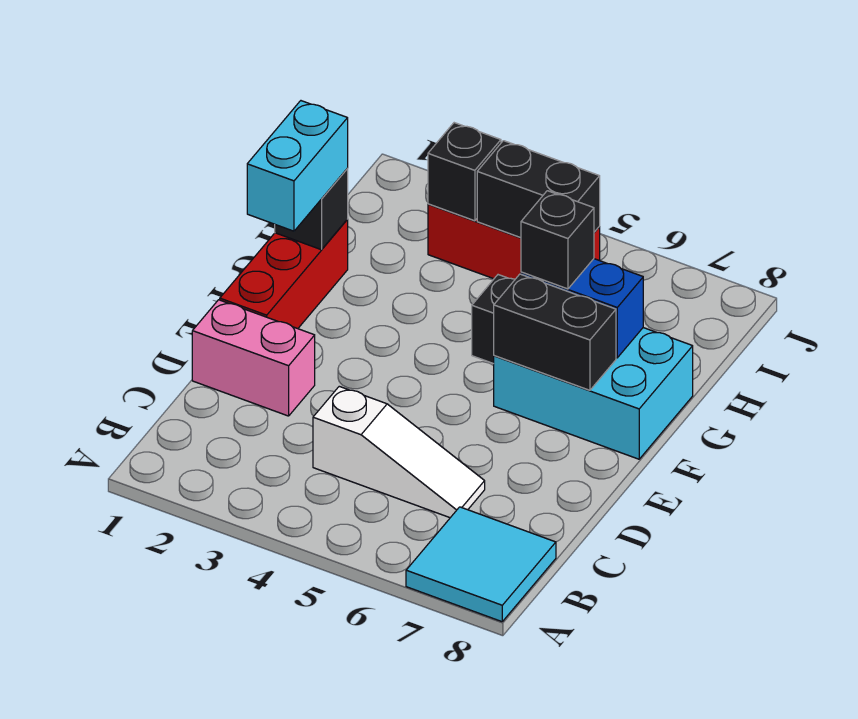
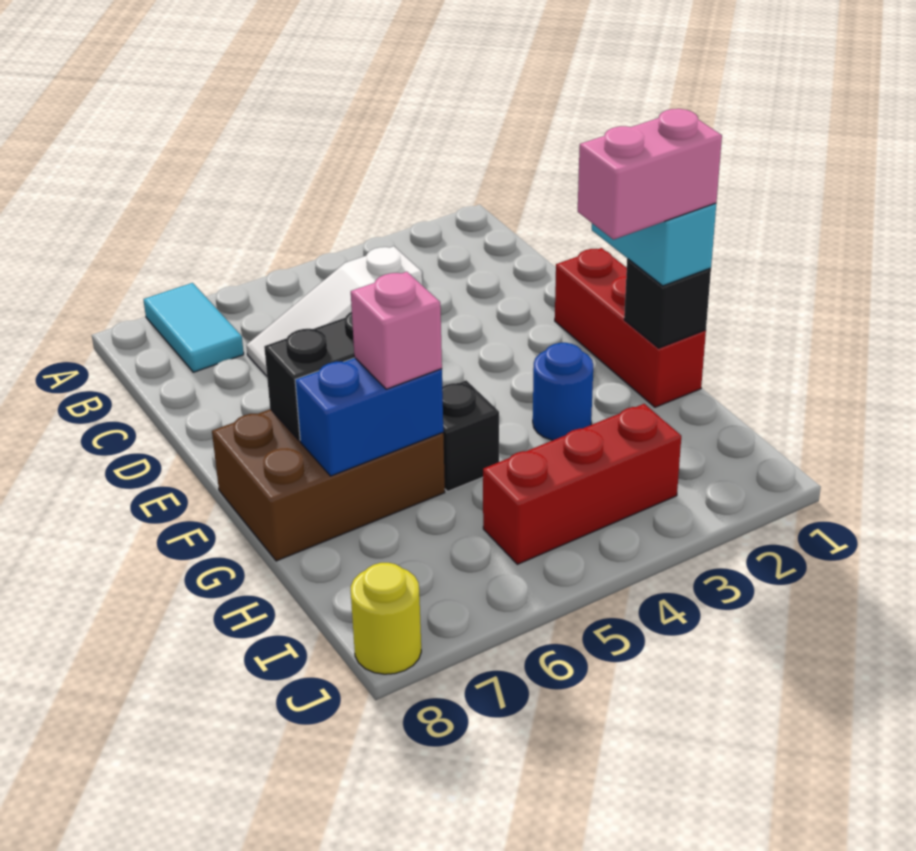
cyan tile A7:B8 level 1 -> cyan tile A7:B7 level 1
pink brick D1:D2 level 1 -> pink brick G1:G2 level 4
cyan brick F6:G8 level 1 -> brown brick F6:G8 level 1
none -> blue round brick G3 level 1
black brick G6 level 3 -> pink brick G6 level 3
black brick I3 level 2 -> none
black brick I4:I5 level 2 -> none
none -> yellow round brick J8 level 1

